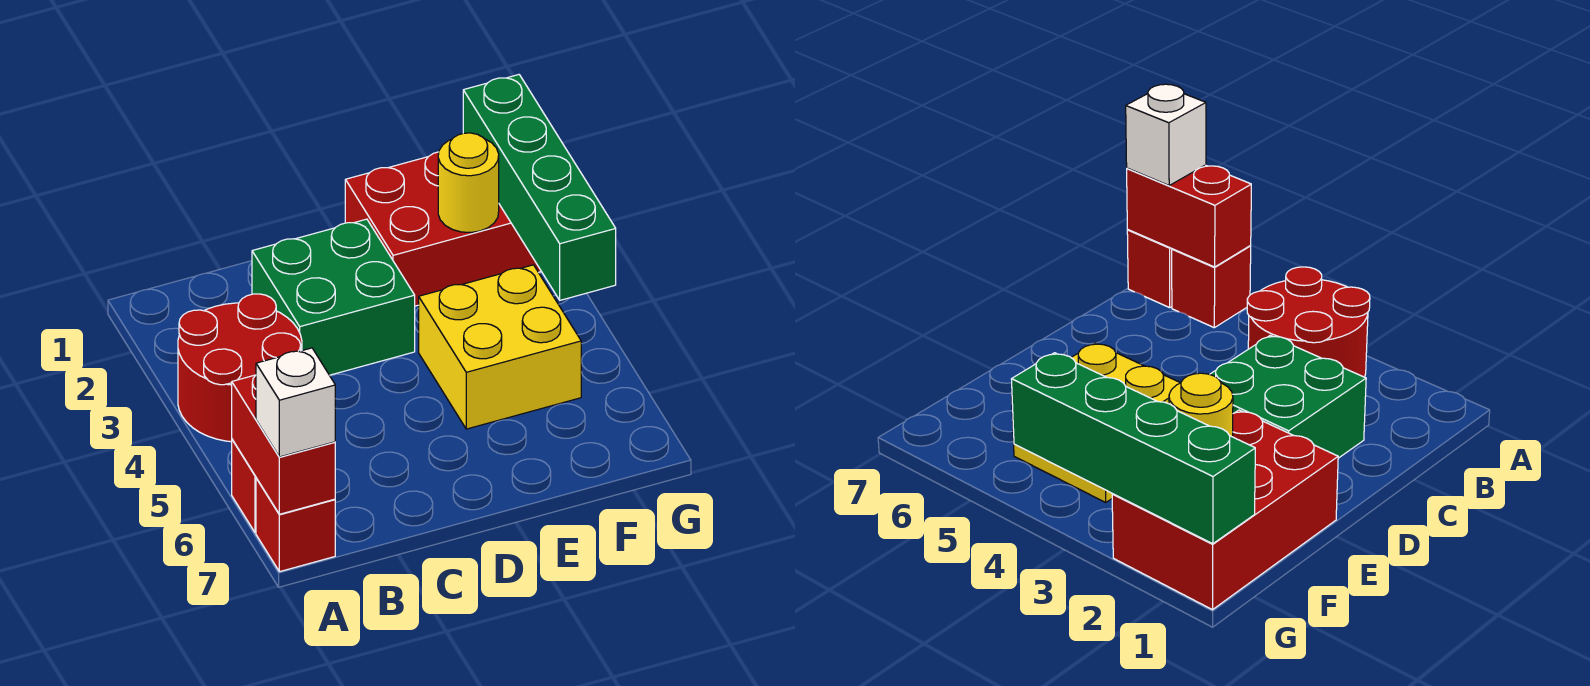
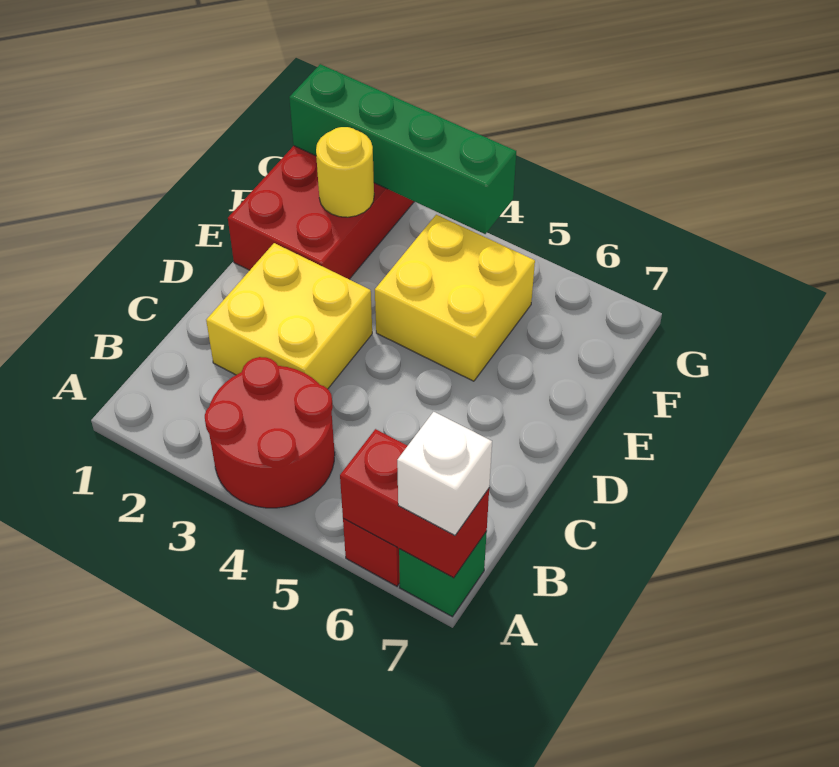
red brick A7 level 1 -> green brick A7 level 1
green brick C2:D3 level 1 -> yellow brick C2:D3 level 1

